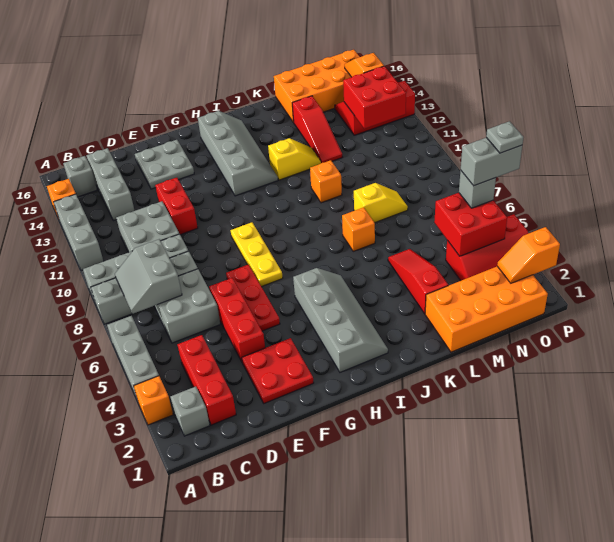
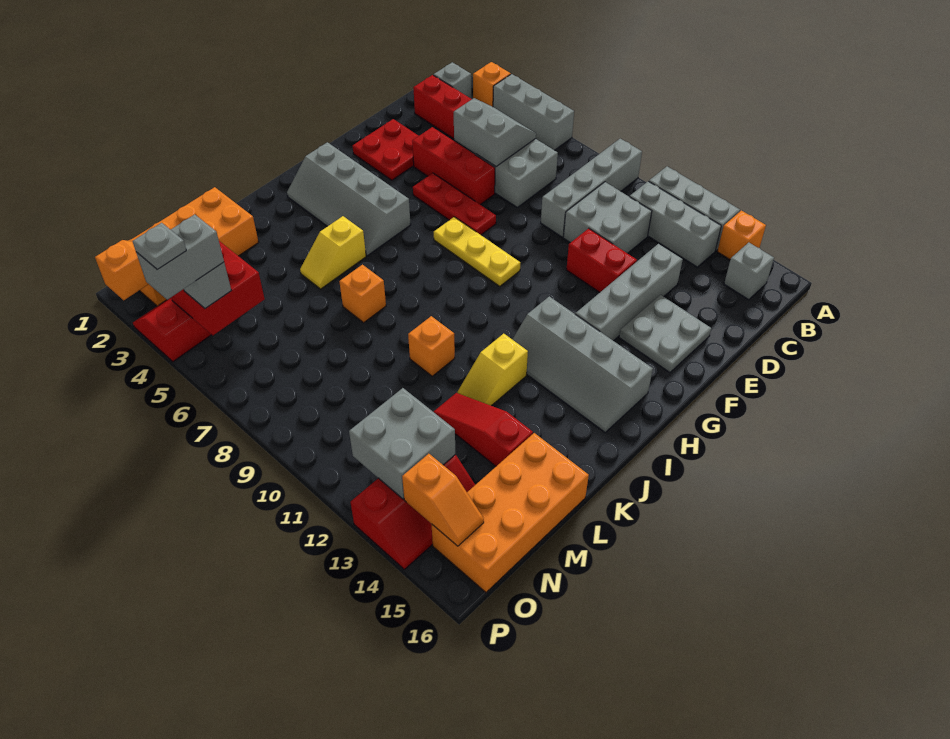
grey brick A8:D8 level 1 -> grey brick D13:G13 level 1
grey slope B7:C8 level 2 top C -> grey slope C5:D6 level 2 top D
grey brick C13:C15 level 1 -> grey brick B11:B13 level 1
red slope L3:L5 level 1 top 3 -> none
yellow slope L8:M8 level 1 top L -> yellow slope J5:K5 level 1 top J
red brick N12:O13 level 2 -> grey brick N12:O13 level 2

